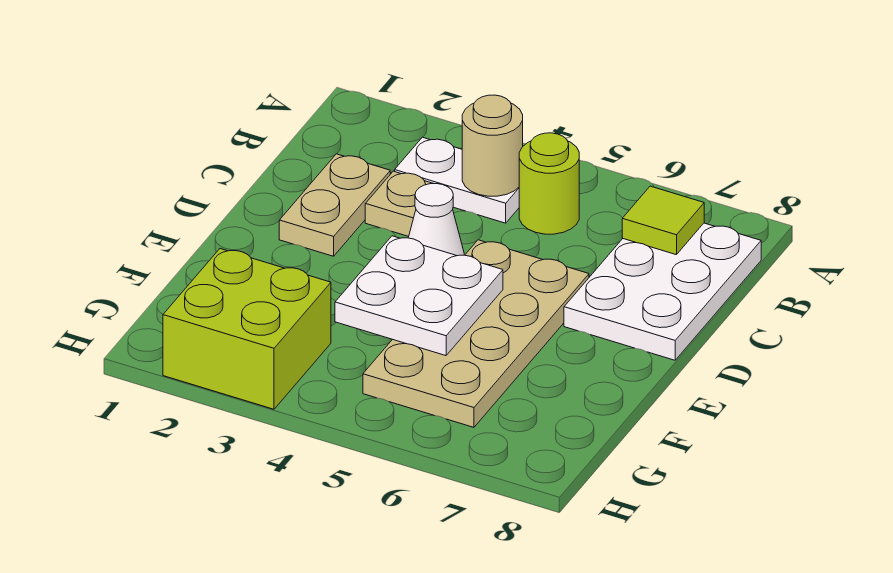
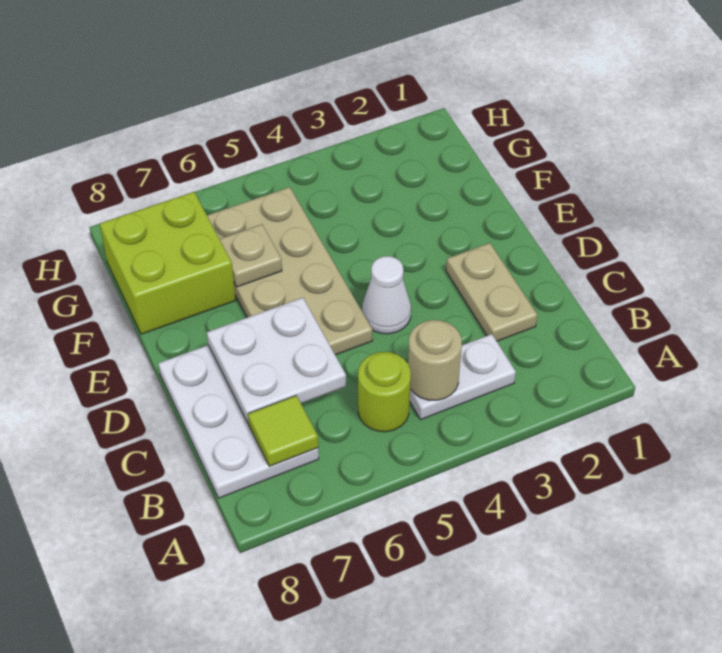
tan plate C3 level 1 -> tan plate F6 level 2
white plate E4:F5 level 2 -> white plate C6:D7 level 2
lime brick G2:H3 level 1 -> lime brick F7:G8 level 1

